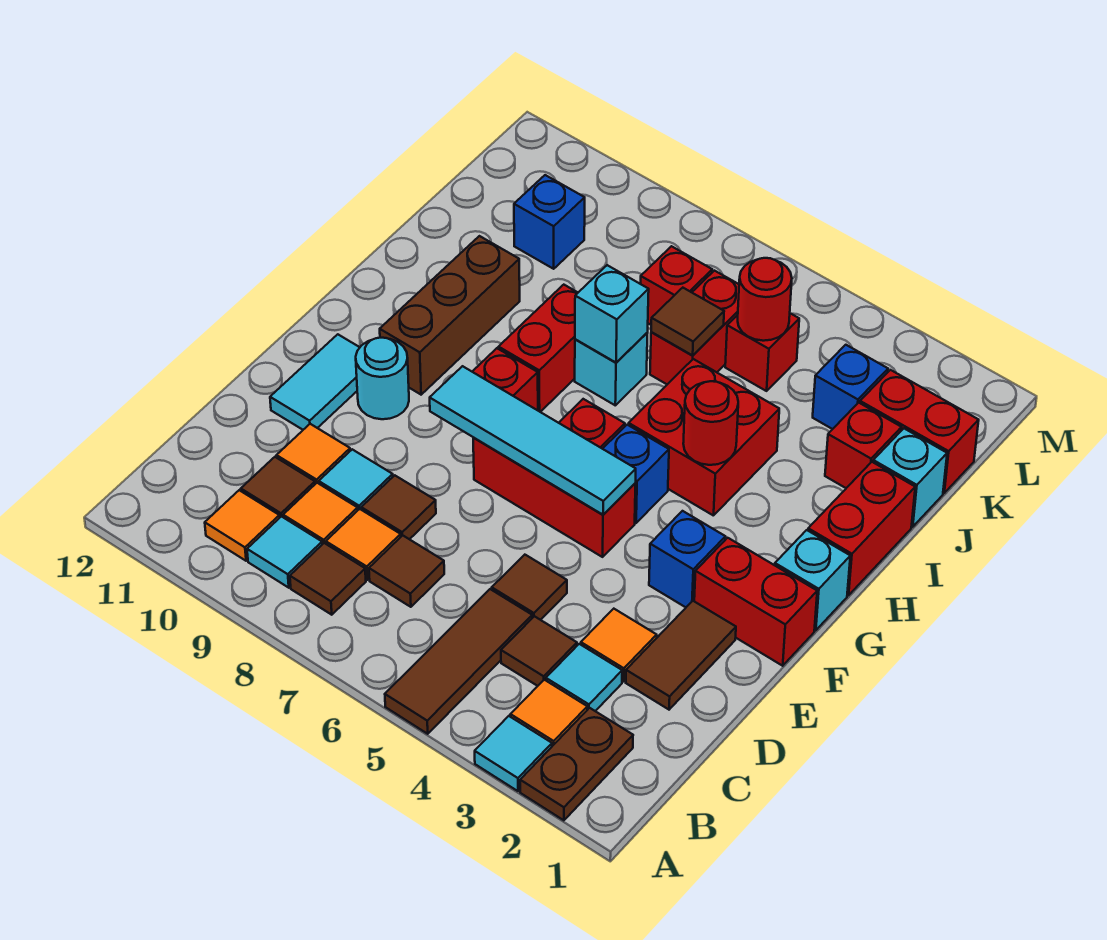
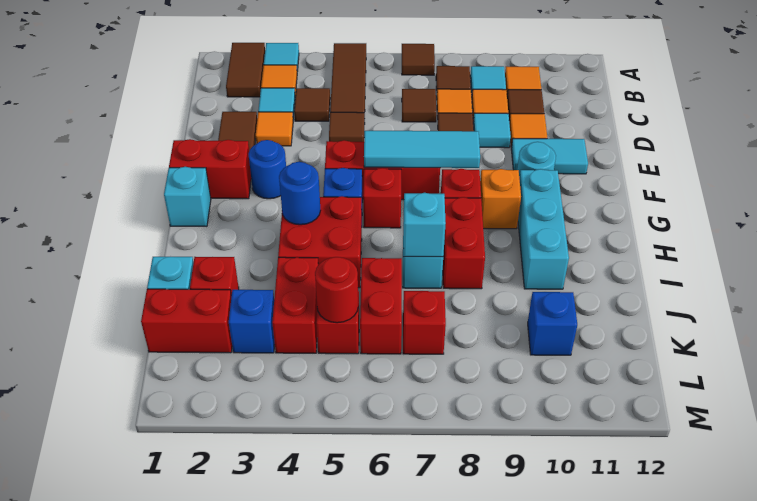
brown plate A2:B2 level 1 -> brown tile A2:B2 level 1
cyan tile E11:F11 level 1 -> cyan tile E10:E11 level 1
blue brick F3 level 1 -> blue round brick F3 level 1
cyan tile F5:F8 level 2 -> cyan tile F6:F8 level 2
none -> orange brick G9 level 1
brown brick G10:I10 level 1 -> cyan brick G10:I10 level 1
red brick H1:I1 level 1 -> red brick J4:K4 level 1
red round brick H4 level 2 -> blue round brick H4 level 2
brown tile J6 level 2 -> brown tile A7 level 1

